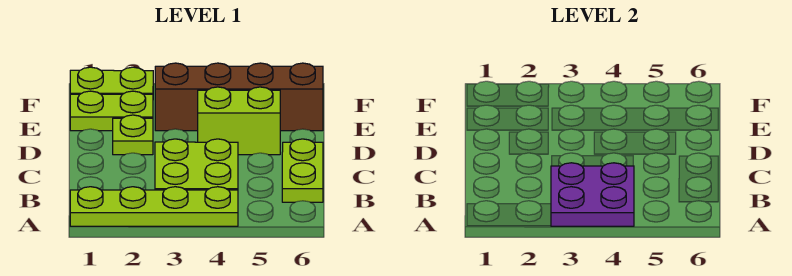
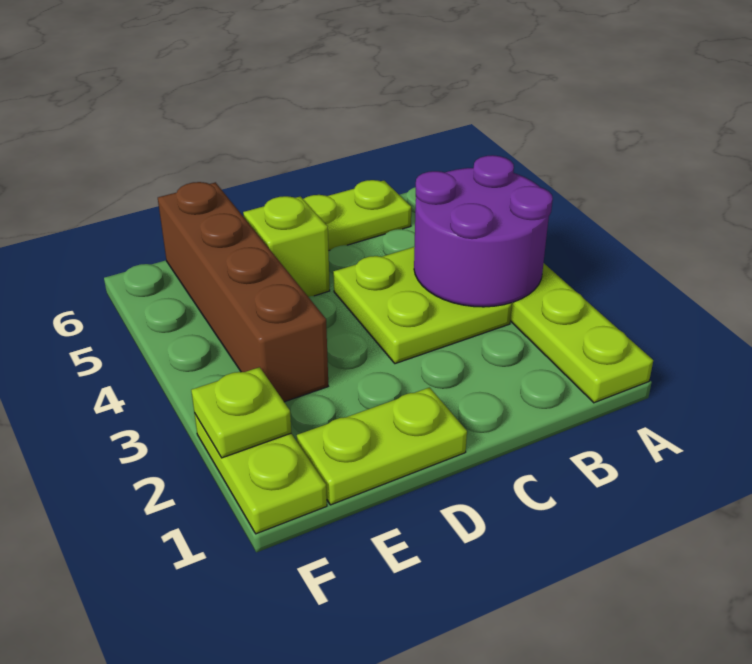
purple plate A3:B4 level 2 -> purple round brick A3:B4 level 2
lime plate D2 level 1 -> lime plate F2 level 2
lime brick D4:D5 level 1 -> lime brick D5 level 1
lime plate E1:E2 level 1 -> lime plate D1:E1 level 1

